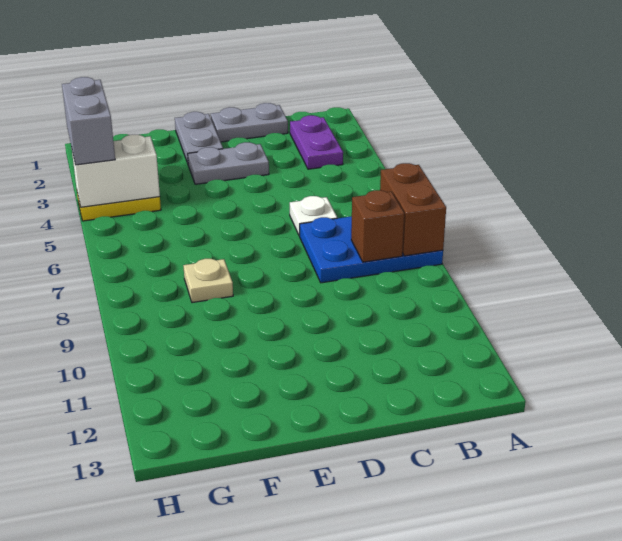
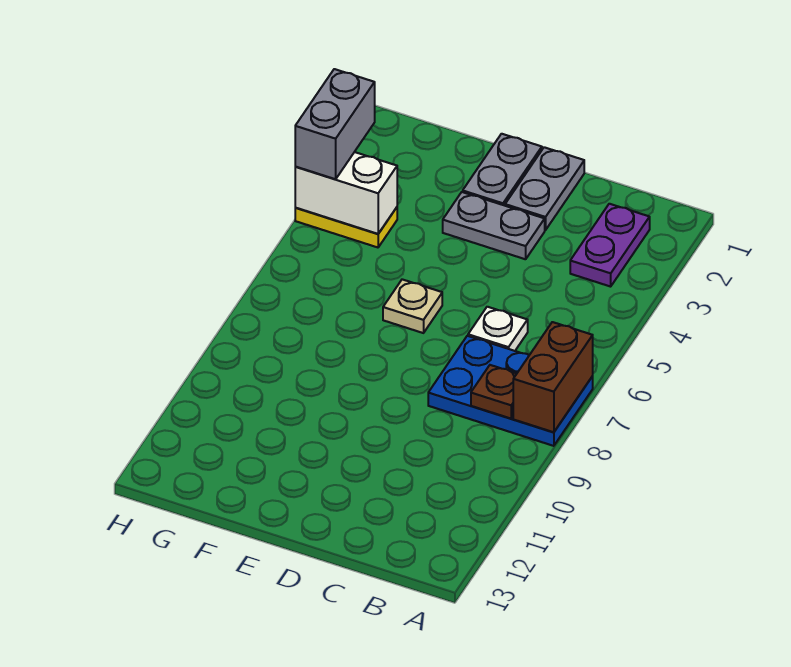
brown brick B8 level 2 -> brown plate B8 level 2
grey plate C1:D1 level 1 -> grey plate D1:D2 level 1
tan plate F8 level 1 -> tan plate E6 level 1

